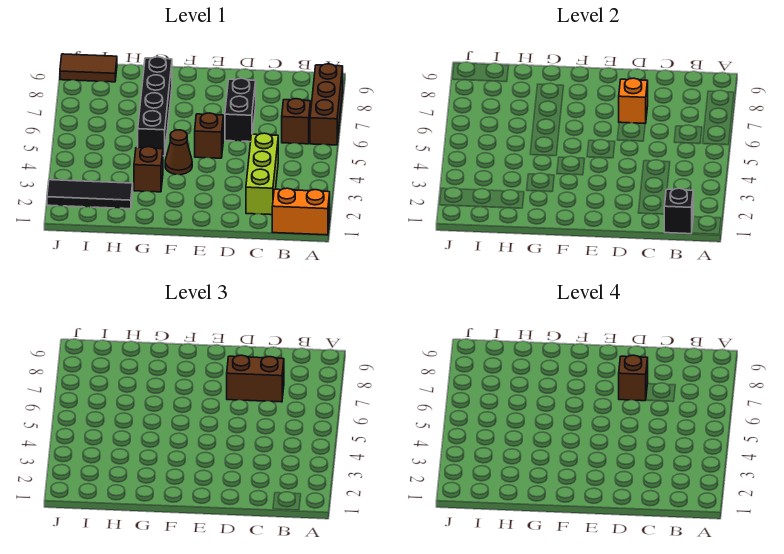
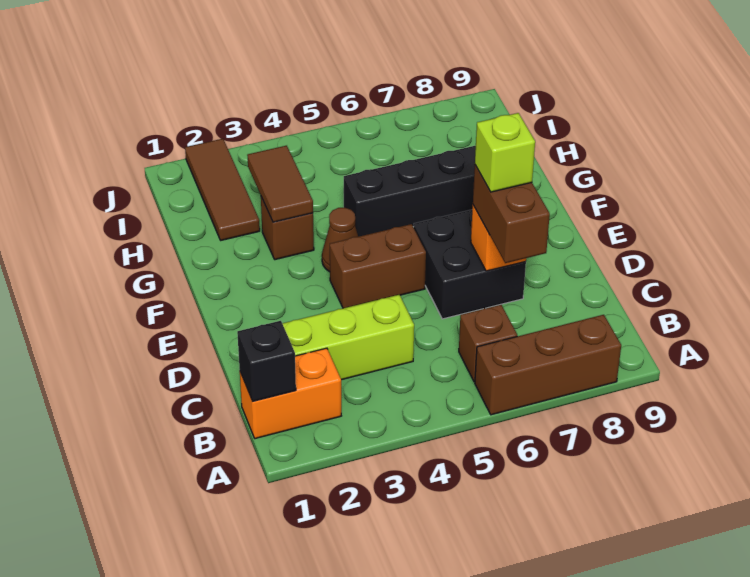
orange brick A1:B1 level 1 -> orange brick B1:B2 level 1
black brick D6:D7 level 1 -> black brick D6:E7 level 1
brown brick D7 level 4 -> lime brick D7 level 4
brown brick E5 level 1 -> brown brick E4:E5 level 1
black tile H2:J2 level 1 -> brown tile H2:J2 level 1
brown tile I9:J9 level 1 -> brown tile G3:H3 level 2

